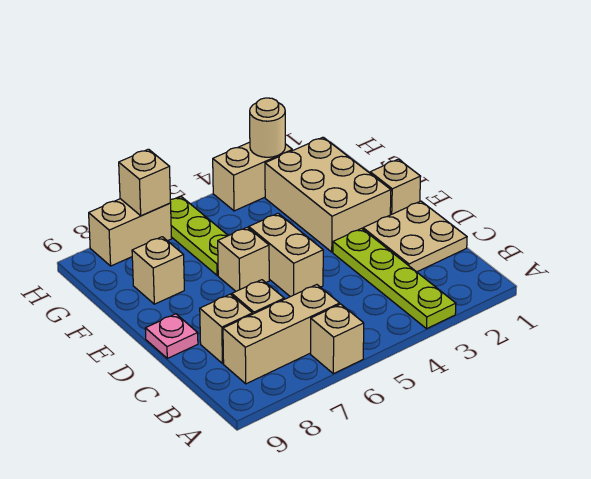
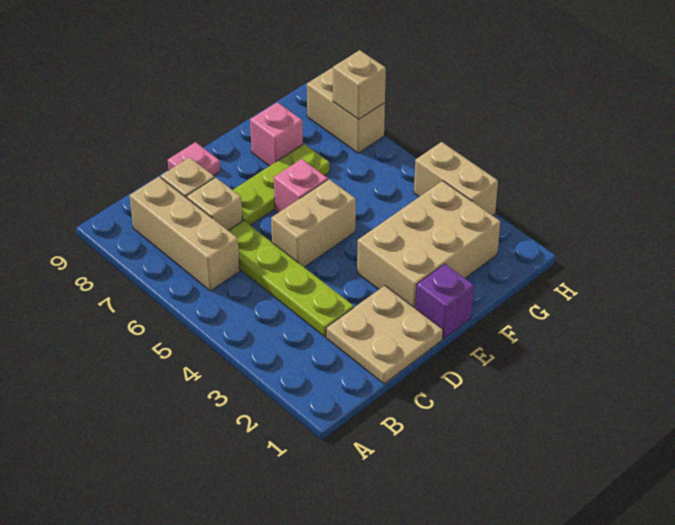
lime plate A3:D3 level 1 -> lime plate C3:C6 level 1
tan brick A6 level 1 -> none
tan brick E1 level 1 -> purple brick E1 level 1
tan brick E6 level 1 -> pink brick E6 level 1
lime plate F6:H6 level 1 -> lime plate D7:F7 level 1
tan brick F8 level 1 -> pink brick F8 level 1
tan round brick H3 level 2 -> none

